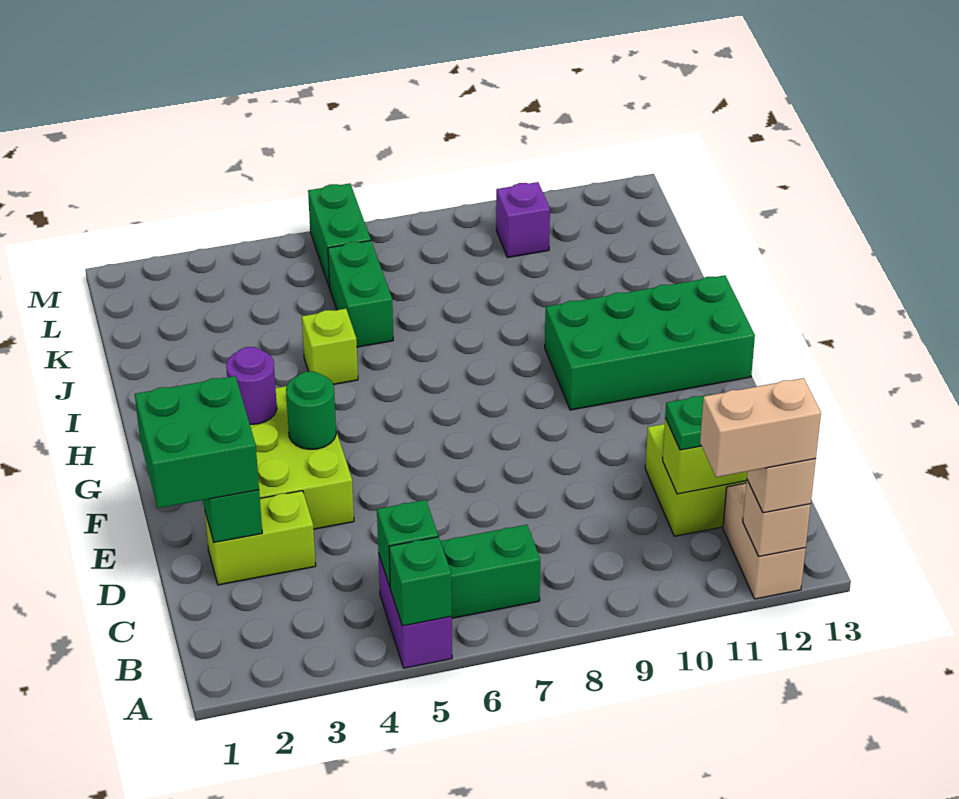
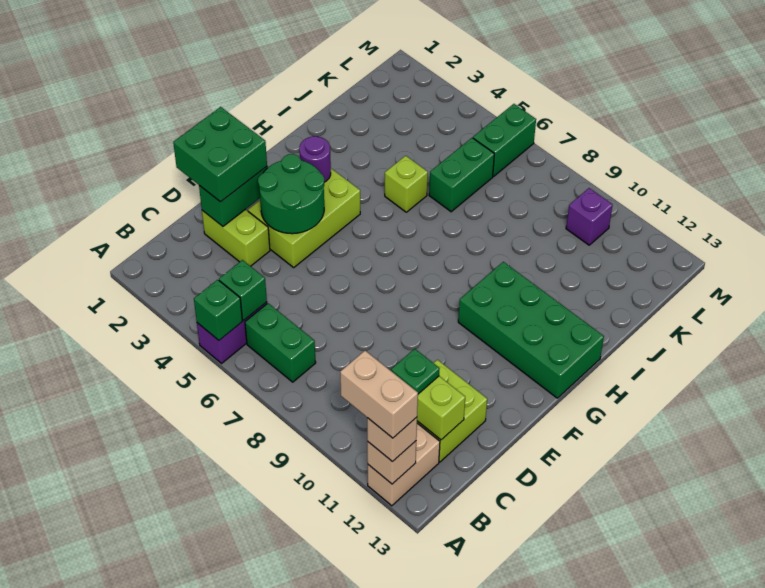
green round brick F4 level 2 -> green round brick E3:F4 level 2

